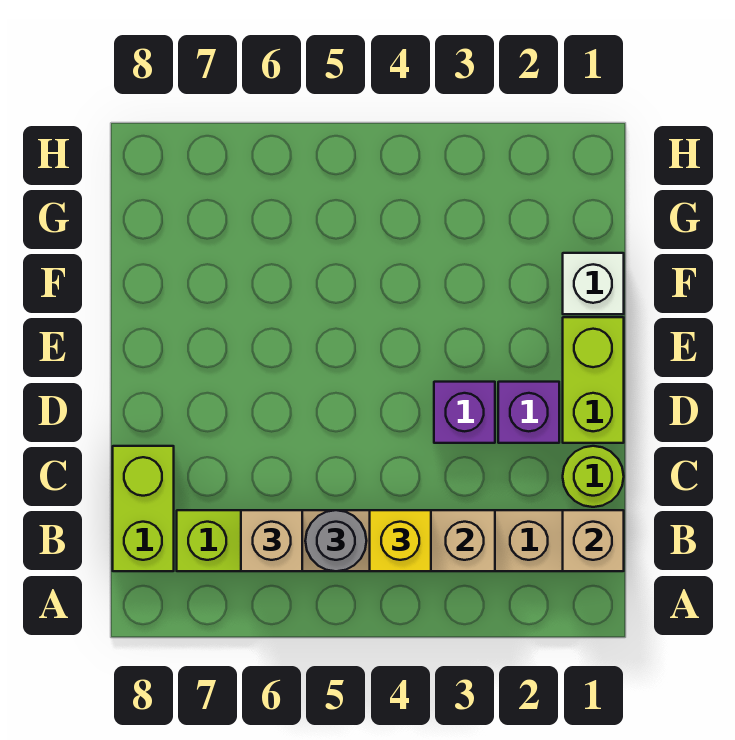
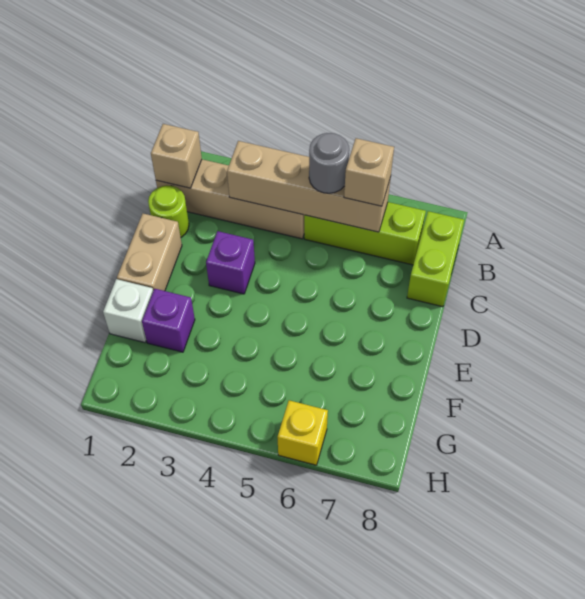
yellow brick B4 level 3 -> yellow brick H6 level 1
lime brick D1:E1 level 1 -> tan brick D1:E1 level 1
purple brick D2 level 1 -> purple brick F2 level 1

